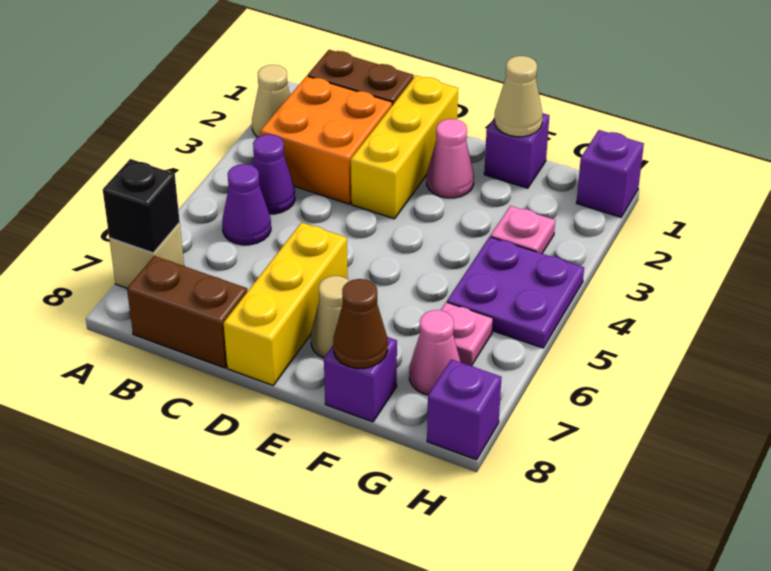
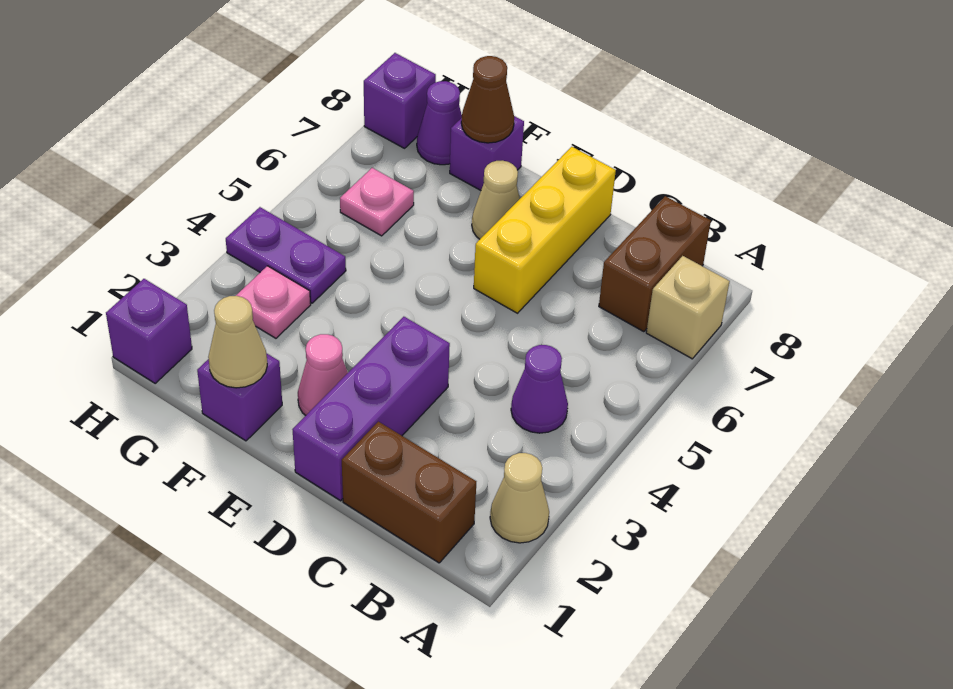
black brick A7 level 2 -> none
orange brick B2:C3 level 1 -> none
purple cone B5 level 1 -> purple cone G8 level 1
brown brick B8:C8 level 1 -> brown brick B7:B8 level 1
yellow brick D1:D3 level 1 -> purple brick D1:D3 level 1
purple plate G4:H5 level 1 -> purple plate G4:H4 level 1
pink cone G7 level 1 -> none

